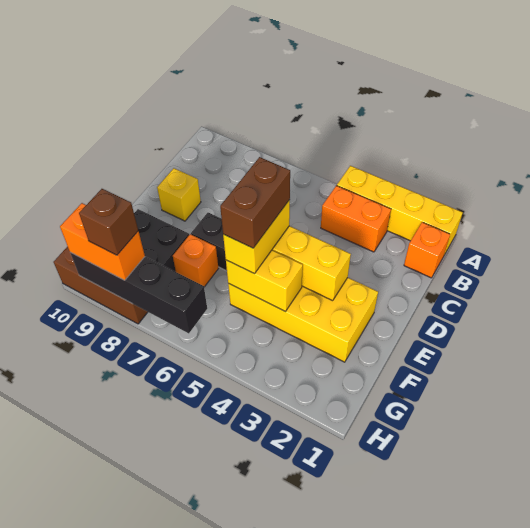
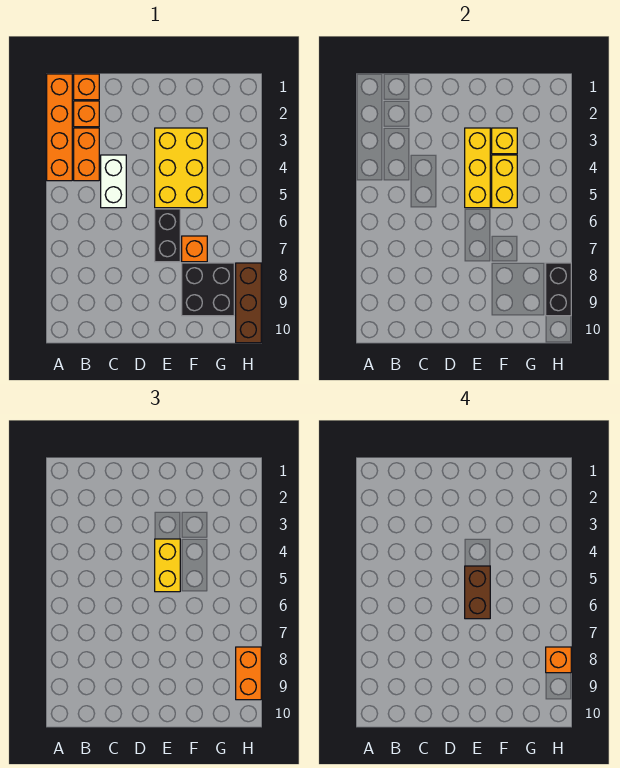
yellow brick A1:A4 level 1 -> orange brick A1:A4 level 1
none -> orange brick B2 level 1
none -> white brick C4:C5 level 1
yellow brick D9 level 1 -> yellow brick F3 level 2
yellow brick E2:F5 level 1 -> yellow brick E3:F5 level 1
yellow brick E5:F5 level 3 -> yellow brick E4:E5 level 3
brown brick E5:F5 level 4 -> brown brick E5:E6 level 4
black brick H6:H9 level 2 -> black brick H8:H9 level 2
brown brick H8 level 4 -> orange brick H8 level 4

